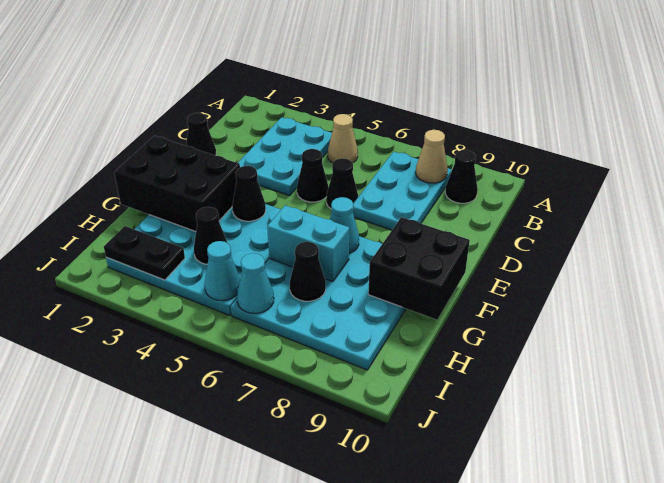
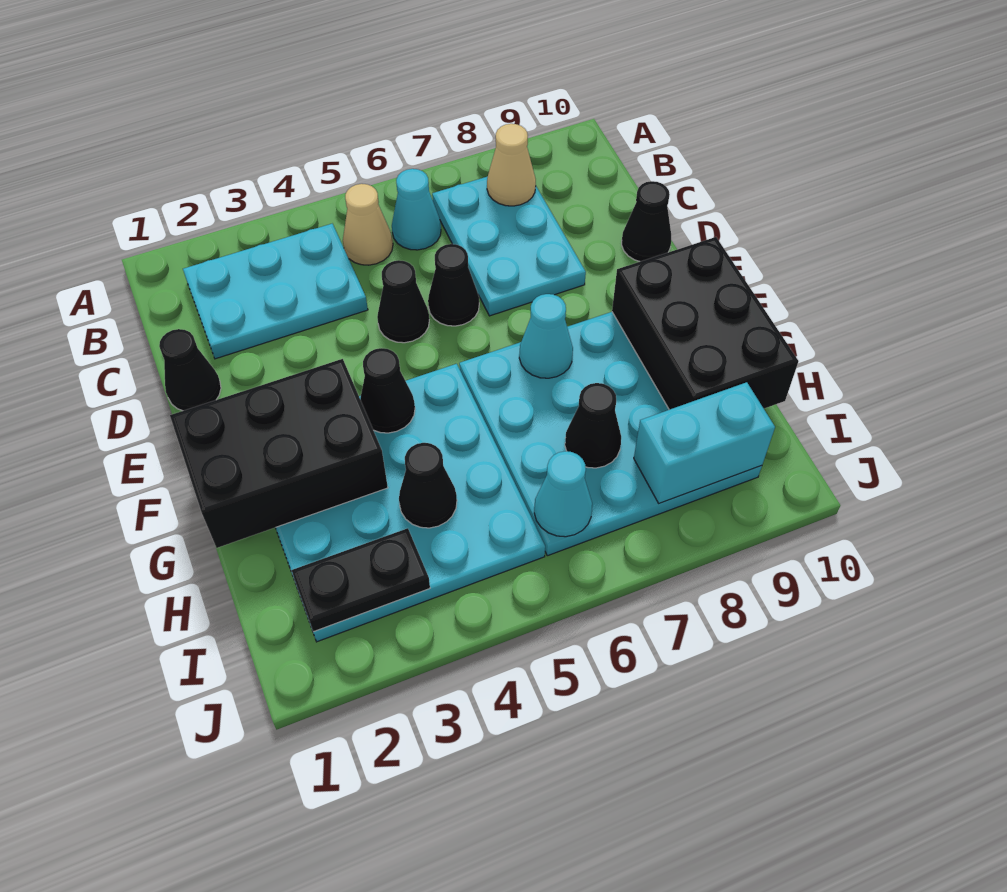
cyan plate B3:D4 level 1 -> cyan plate B2:C4 level 1
black cone B9 level 1 -> black cone D10 level 1
black brick F9:G10 level 2 -> black brick F9:H10 level 2
cyan brick G6:G7 level 2 -> cyan brick I8:I9 level 2
cyan cone I5 level 2 -> cyan cone B6 level 1

